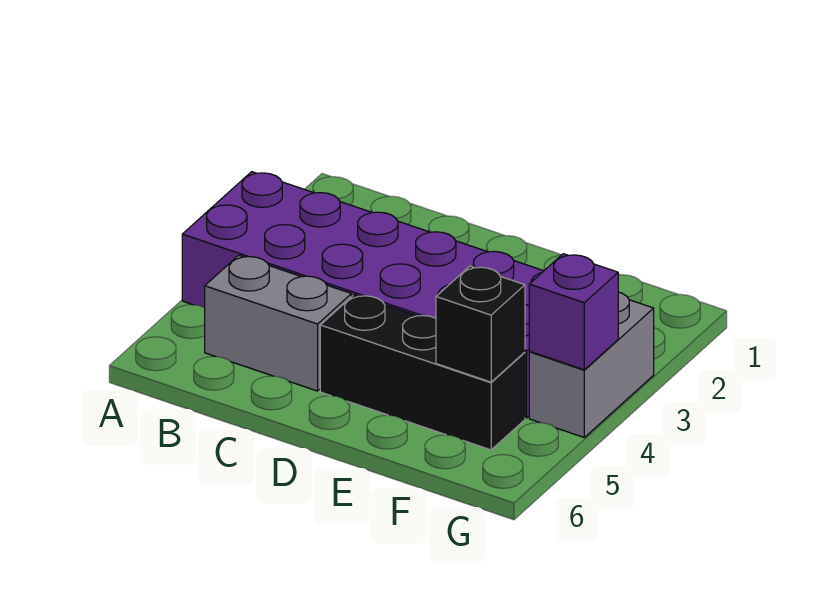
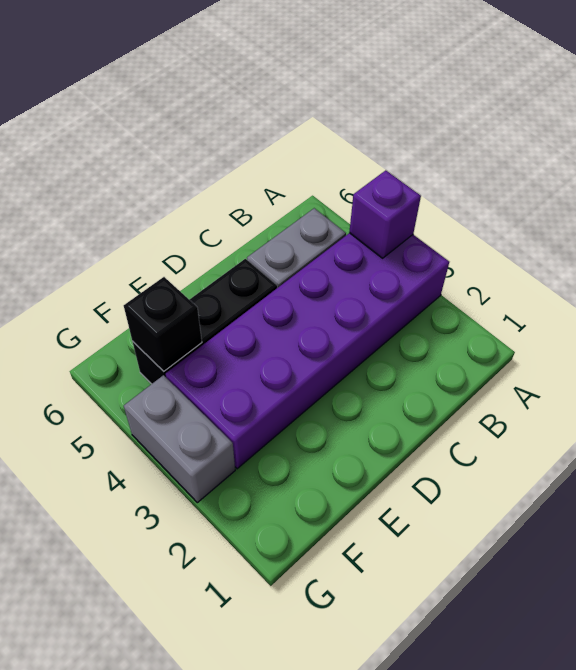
purple brick G4 level 2 -> purple brick A4 level 2

